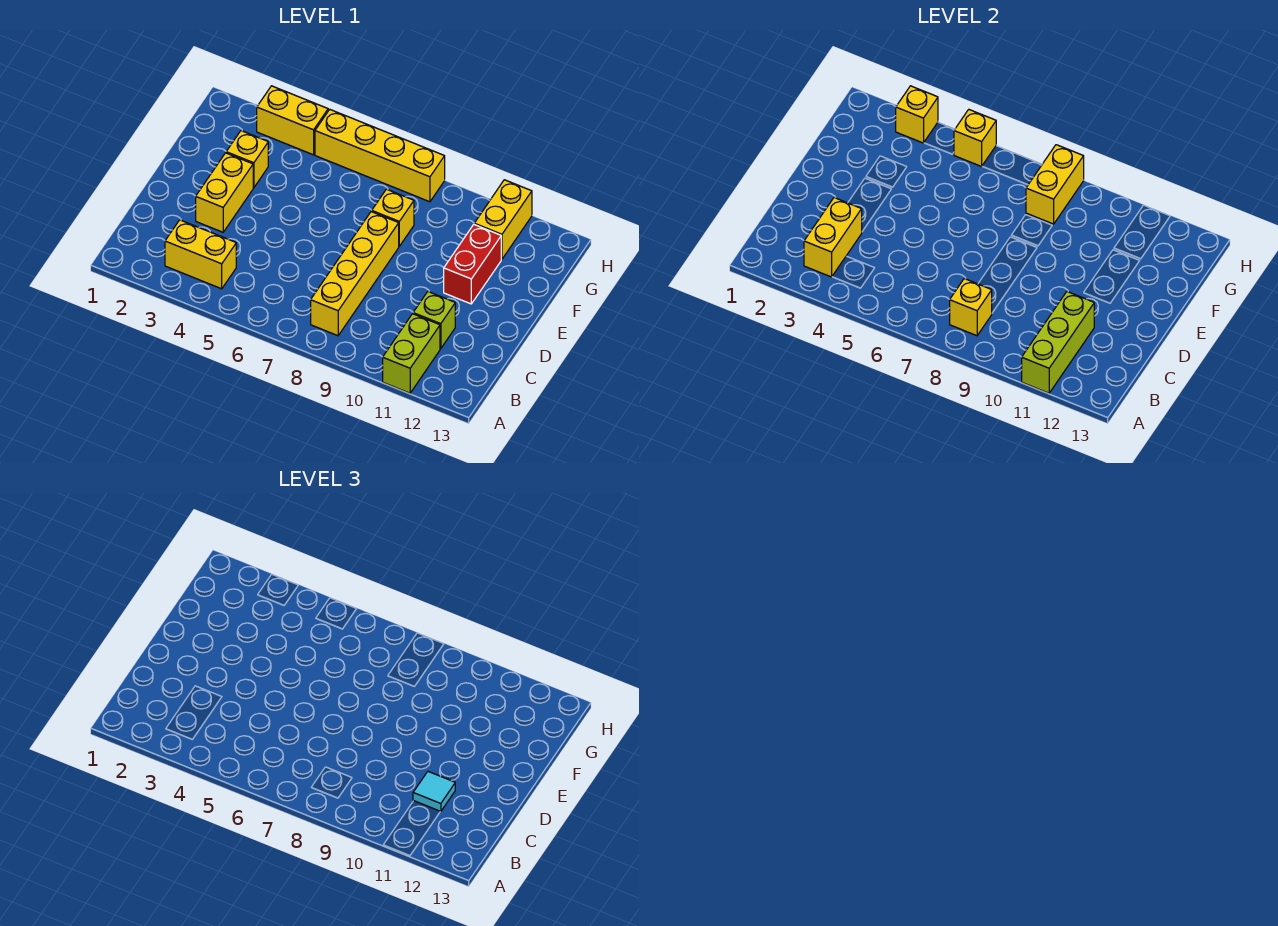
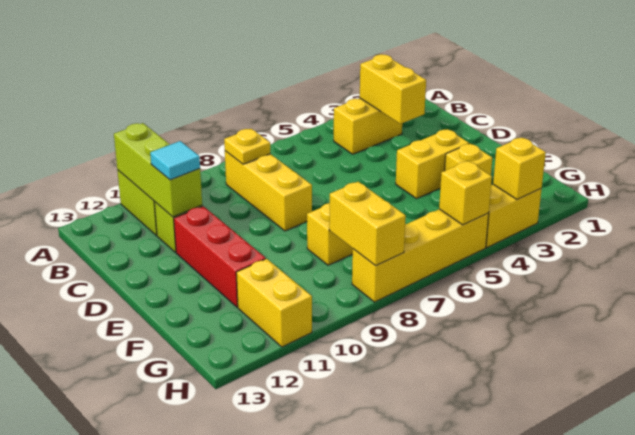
yellow brick B8:E8 level 1 -> yellow brick B8:D8 level 1
yellow brick B8 level 2 -> yellow plate B8 level 2
yellow brick D3:E3 level 1 -> yellow brick E3:E4 level 1
red brick E11:F11 level 1 -> red brick D11:F11 level 1

